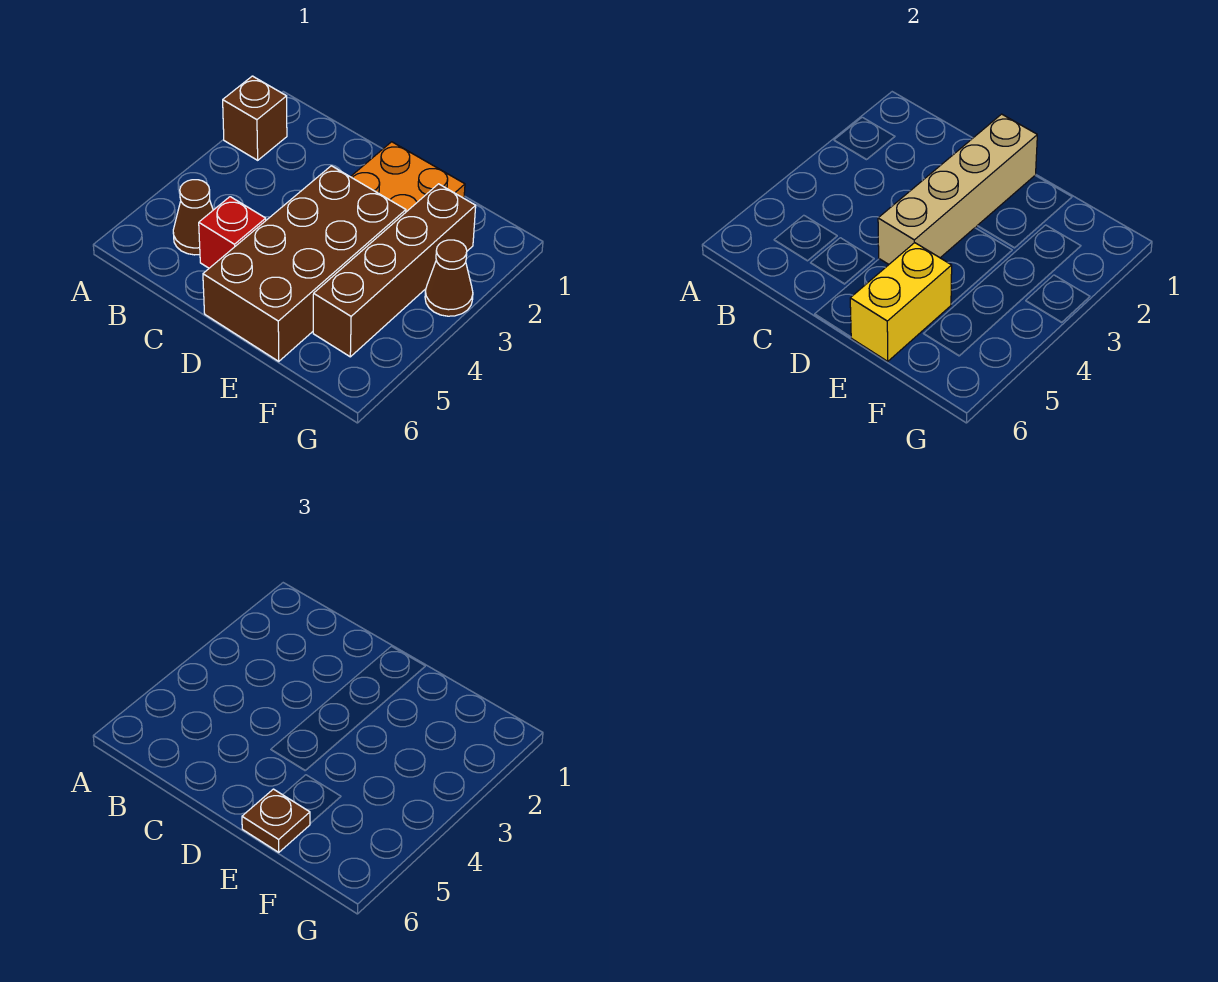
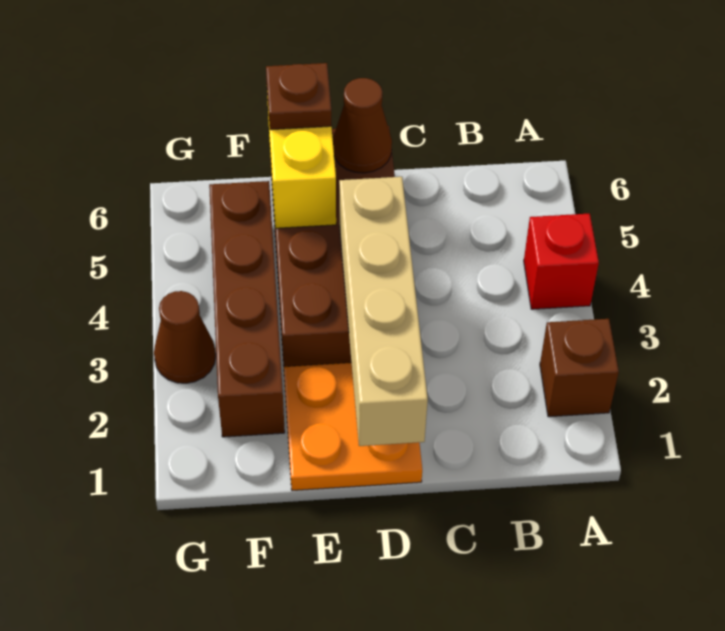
brown cone B5 level 1 -> brown cone D6 level 2
red brick C5 level 1 -> red brick A4 level 1

